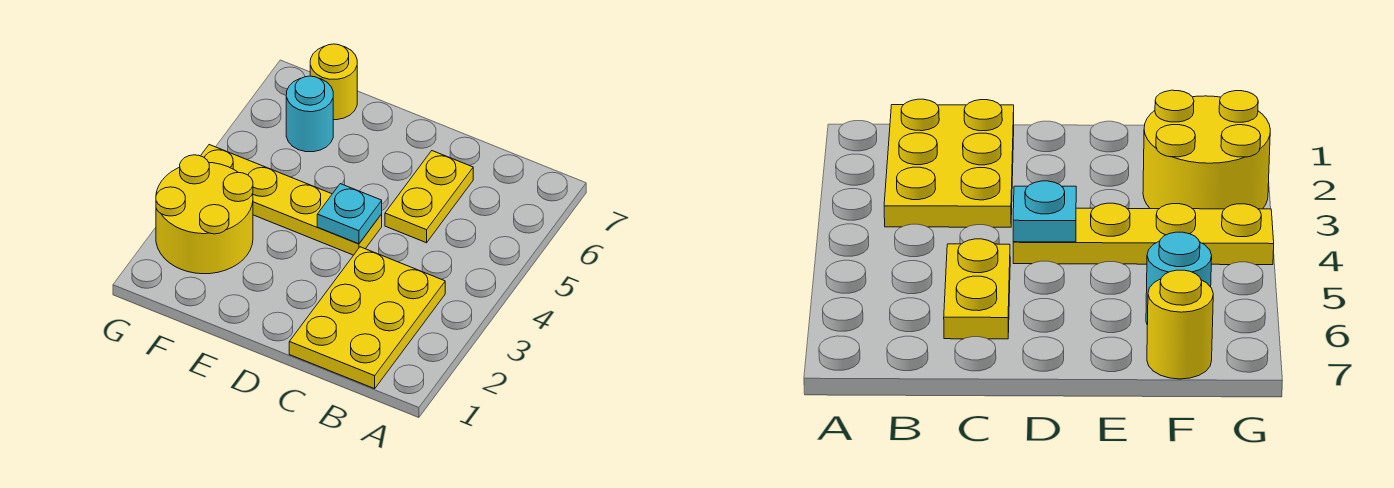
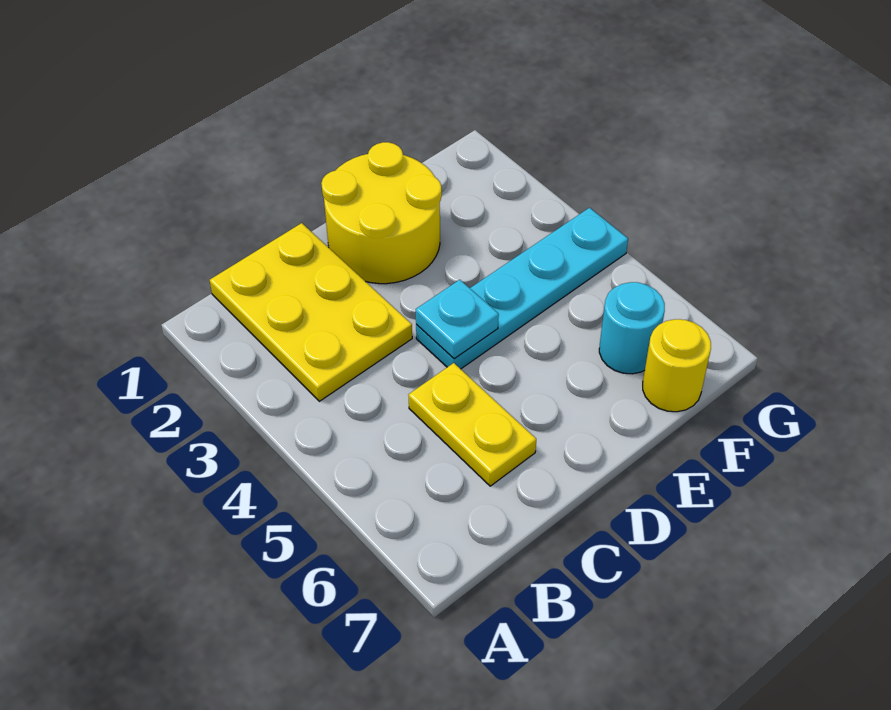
yellow plate D4:G4 level 1 -> cyan plate D4:G4 level 1
yellow round brick F2:G3 level 1 -> yellow round brick D1:E2 level 1

